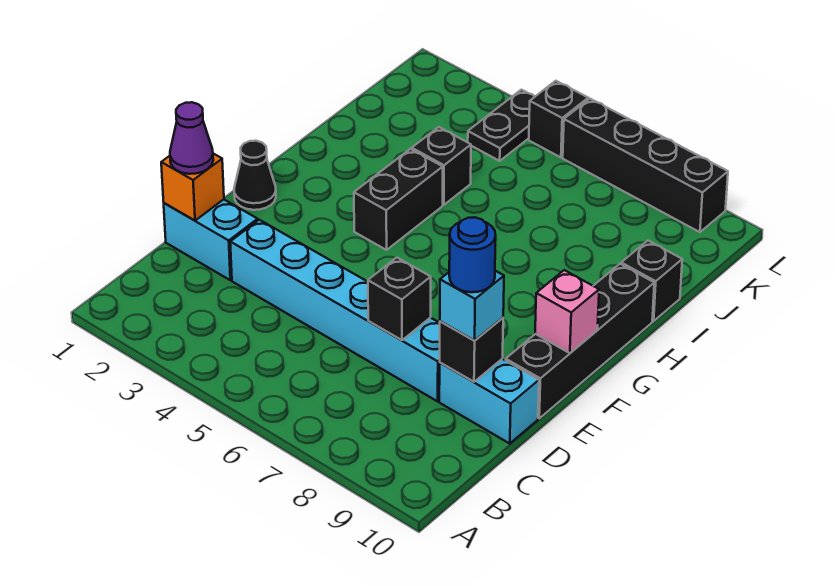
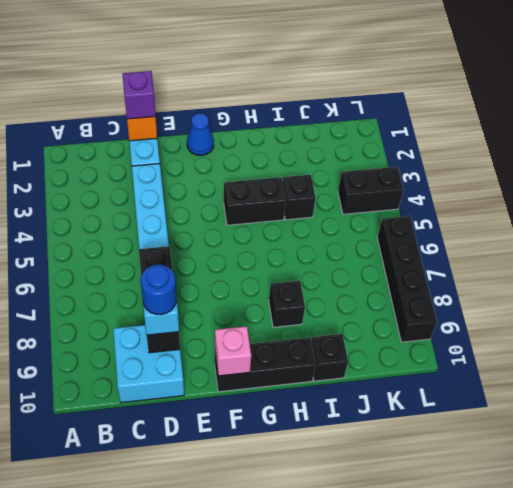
purple cone D1 level 3 -> purple brick D1 level 3
cyan brick D9:D10 level 1 -> cyan brick C9:D10 level 1
black brick E10:H10 level 1 -> black brick F10:H10 level 1
black cone F1 level 1 -> blue cone F1 level 1
black plate K4:L4 level 1 -> black brick K4:L4 level 1
black brick L5 level 1 -> black brick H8 level 1

